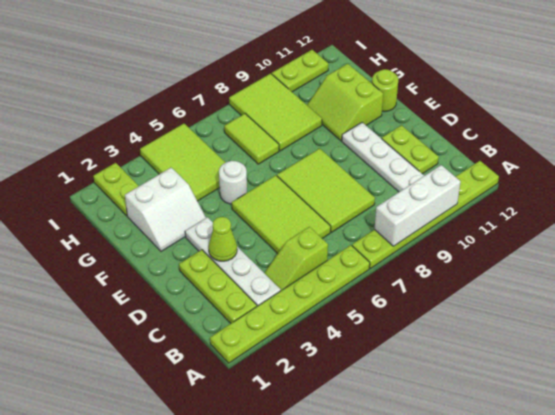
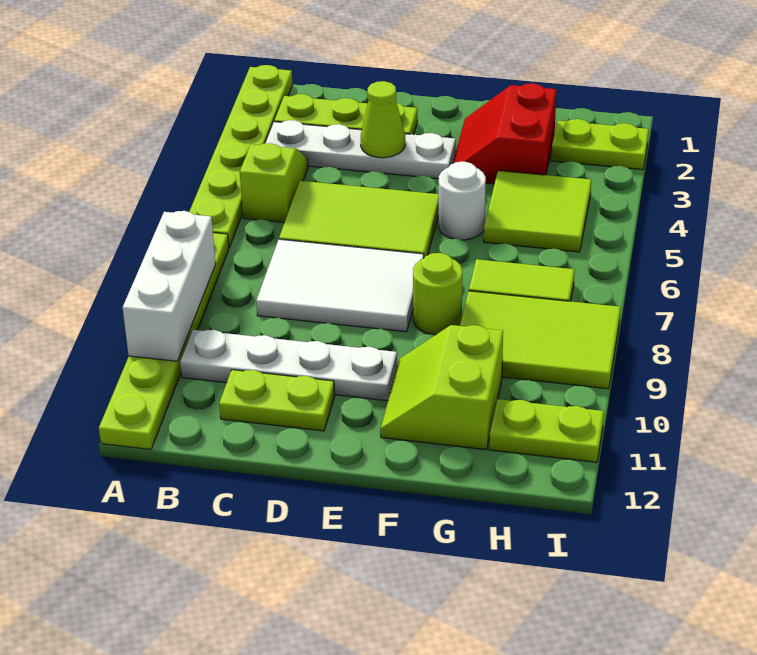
lime tile C7:E8 level 1 -> white tile C7:E8 level 1
white slope F2:G3 level 1 top G -> red slope F2:G3 level 1 top G
lime slope F10:G11 level 1 top 11 -> lime slope F10:G11 level 1 top G
lime round brick F12 level 1 -> lime round brick F8 level 1
lime tile G4:I5 level 1 -> lime tile G4:H5 level 1
lime plate I10:I11 level 1 -> lime plate H11:I11 level 1

